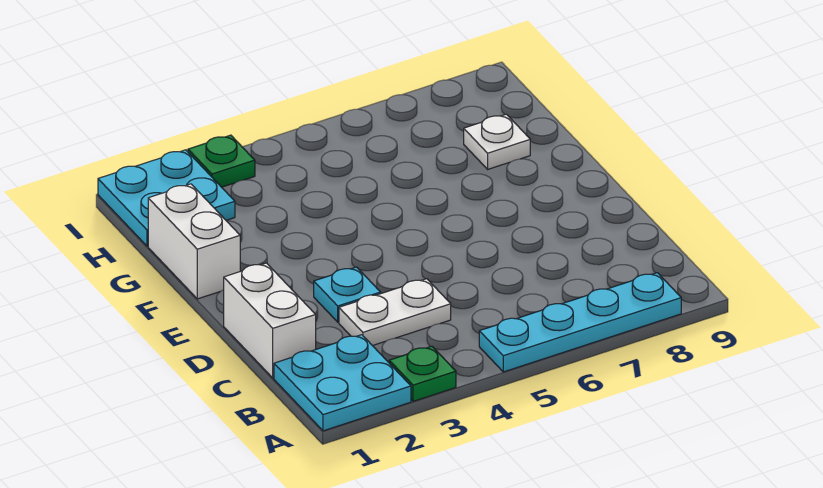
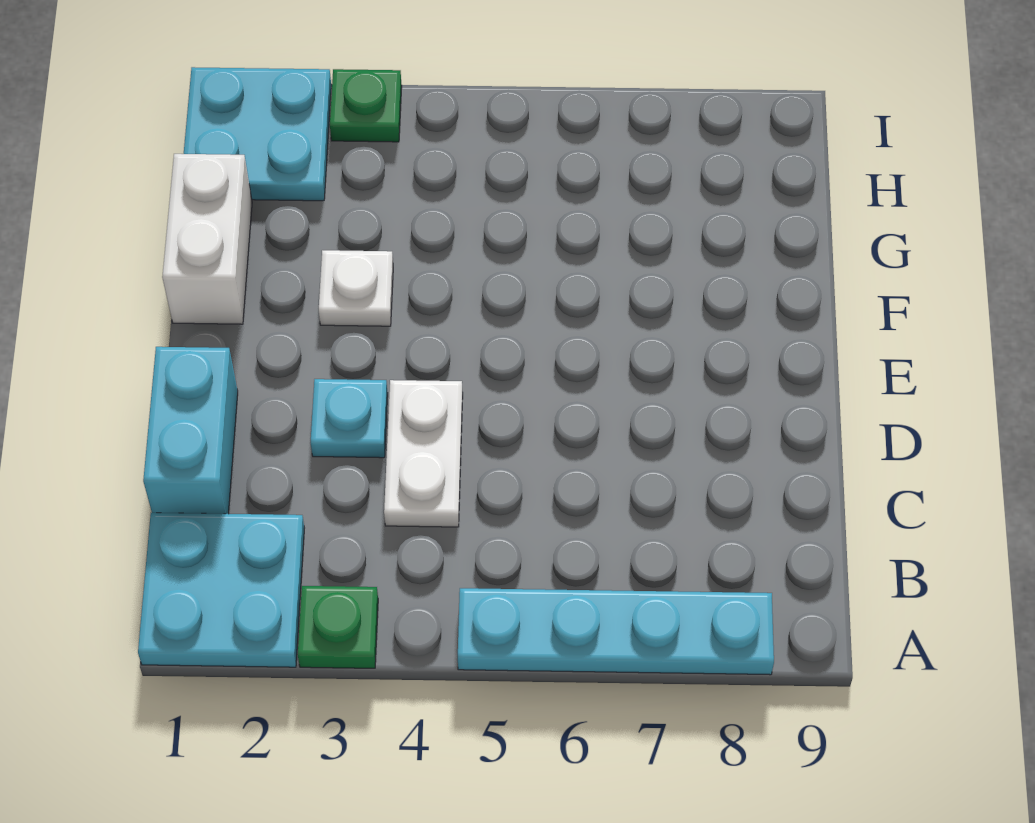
white brick C1:D1 level 1 -> cyan brick C1:D1 level 1
white plate C3:C4 level 1 -> white plate C4:D4 level 1
white plate G8 level 1 -> white plate F3 level 1

